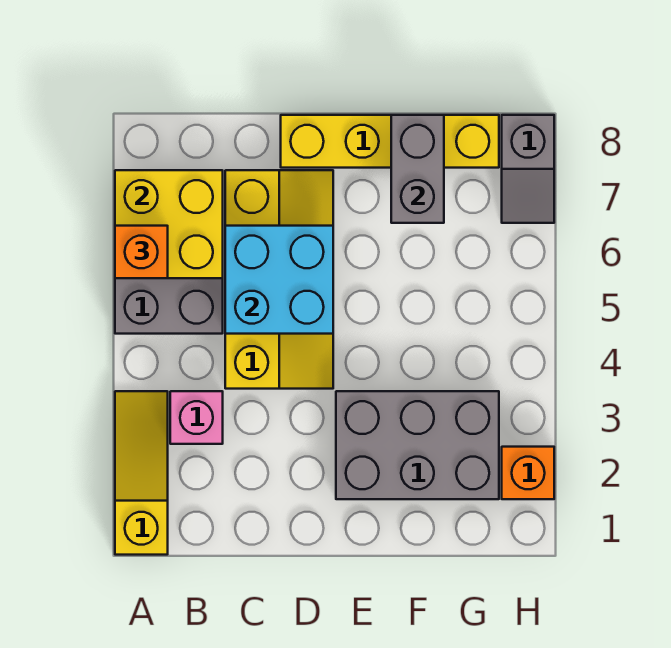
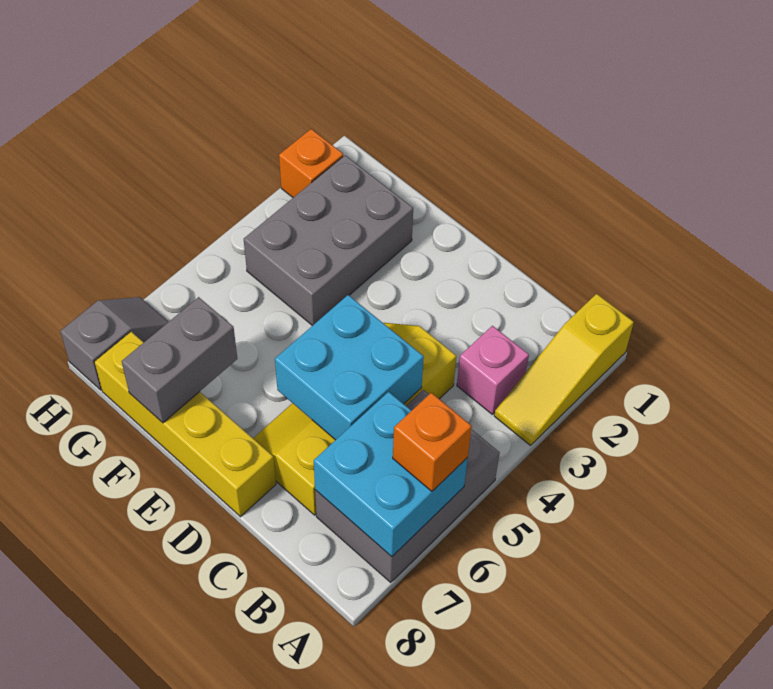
yellow brick A6:B7 level 2 -> cyan brick A6:B7 level 2
grey brick E2:G3 level 1 -> grey brick F2:G4 level 1

